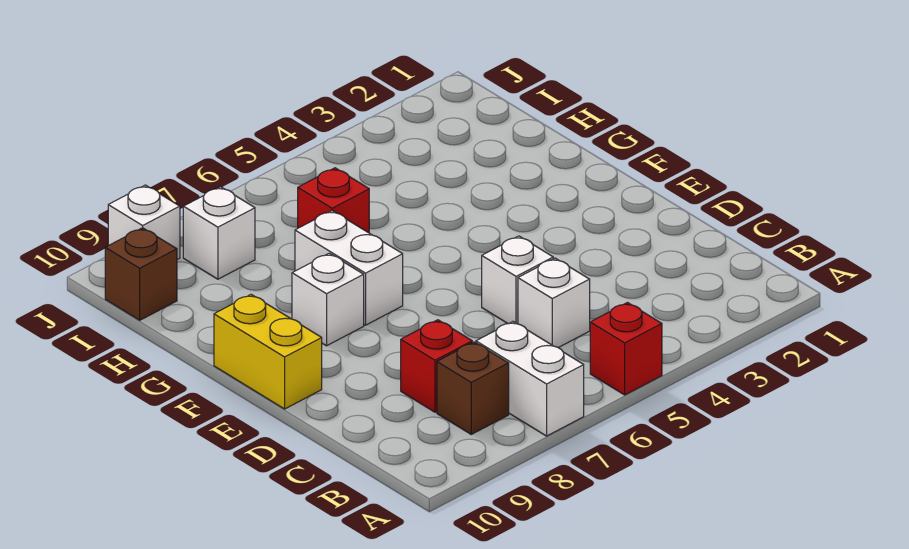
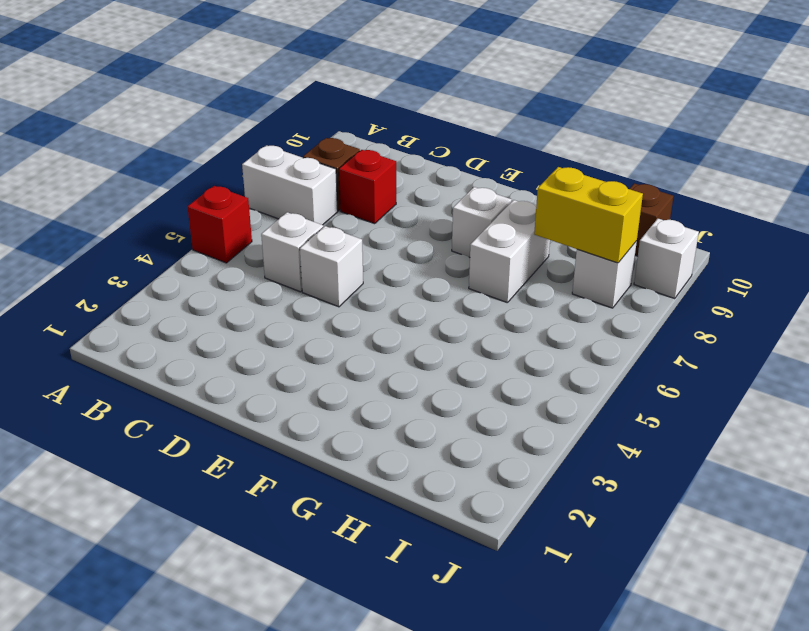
yellow brick E10:F10 level 1 -> yellow brick H8:I8 level 2
white brick F7:G7 level 1 -> white brick G7:G8 level 1
red brick H6 level 1 -> none

